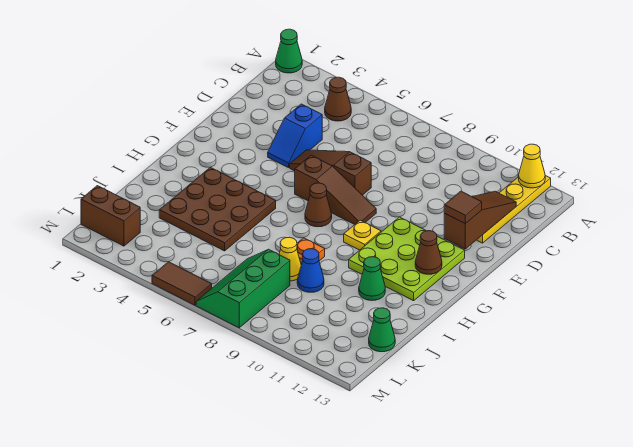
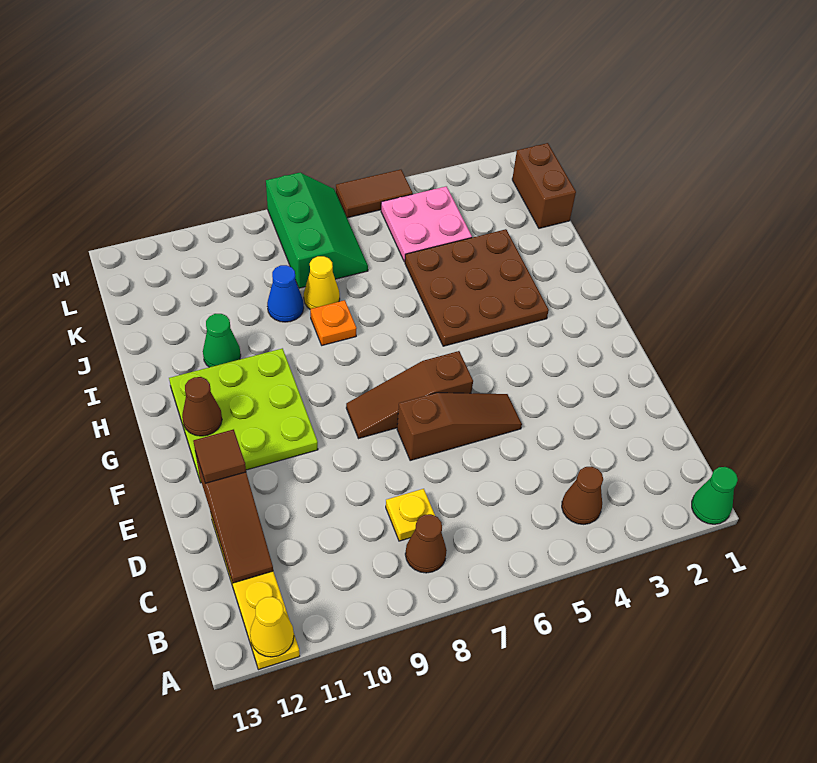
blue slope D4:E4 level 1 top D -> none
brown cone G7 level 1 -> brown cone B8 level 1
yellow plate G9 level 1 -> yellow plate C8 level 1
none -> pink plate K4:L5 level 1
green cone K13 level 1 -> none
brown brick L1:L2 level 1 -> brown brick K1:L1 level 1

